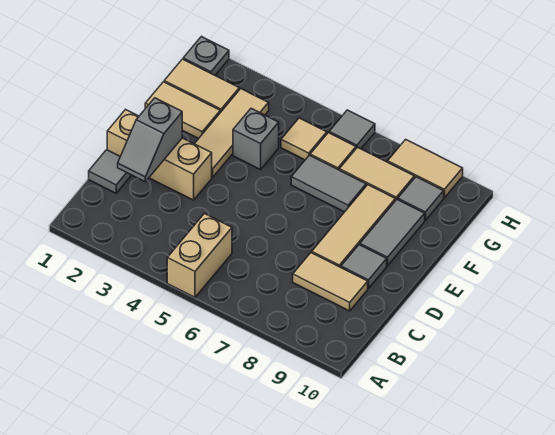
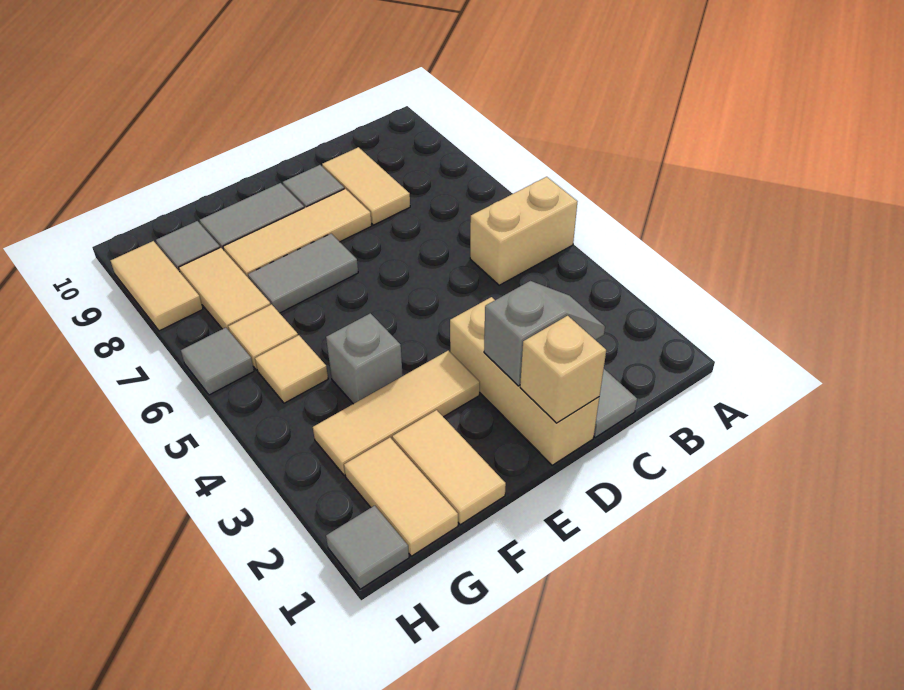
none -> tan brick D1 level 2
grey tile F6:F7 level 1 -> grey tile E7:F7 level 1
grey plate H1 level 1 -> grey tile H1 level 1

